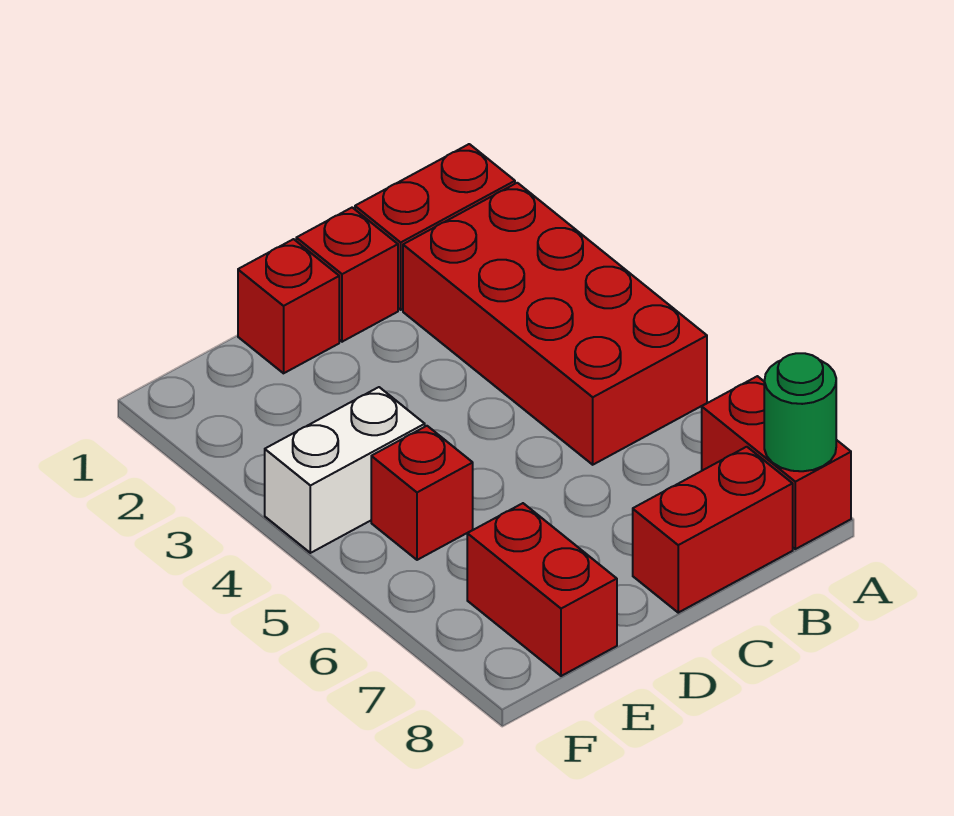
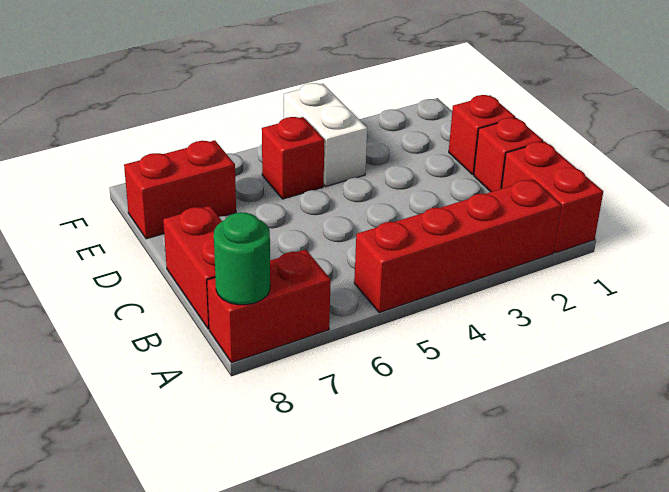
red brick A2:B5 level 1 -> red brick A2:A5 level 1

